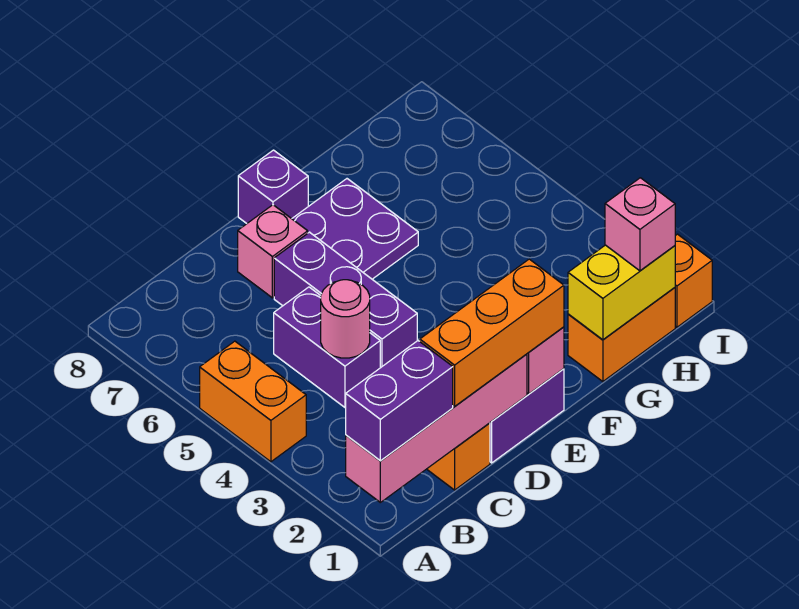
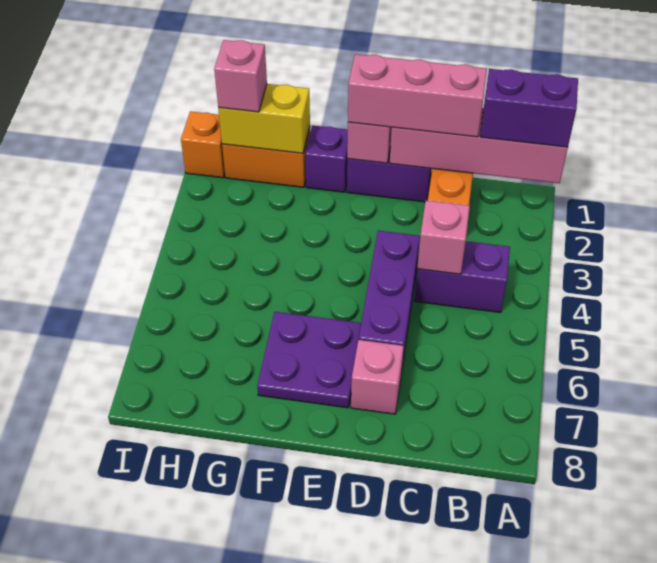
orange brick A4:A5 level 1 -> none
orange brick C1:E1 level 3 -> pink brick C1:E1 level 3
purple brick C4:C5 level 1 -> purple brick B4:C4 level 1
pink round brick C4 level 2 -> pink brick C4 level 2
purple brick E8 level 1 -> purple brick F1 level 1

